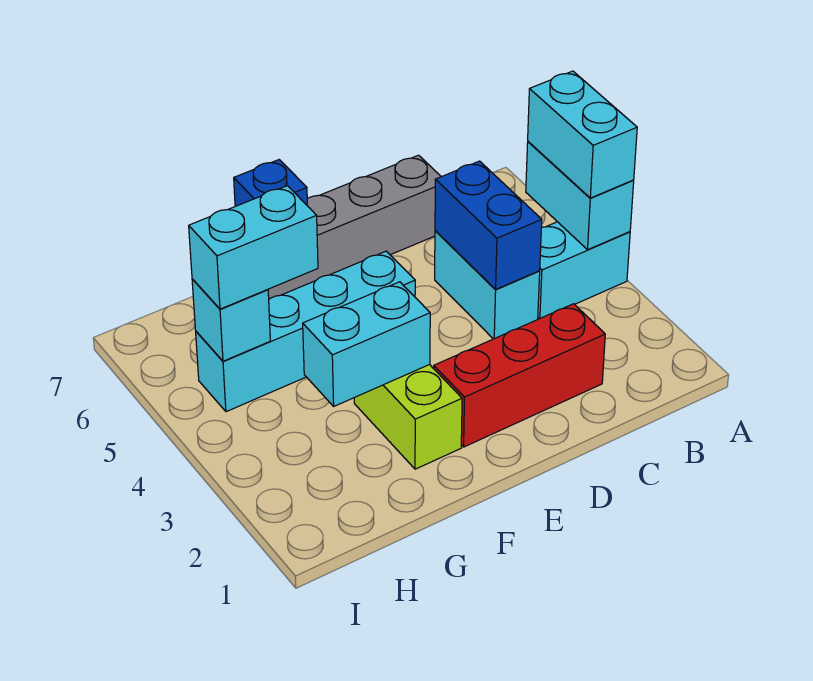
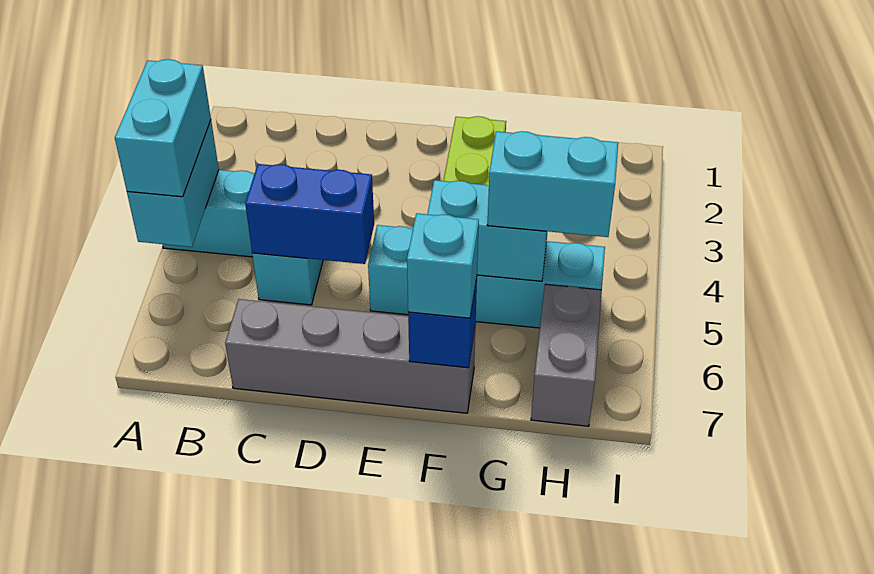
red brick C2:E2 level 1 -> none
blue brick C4:C5 level 2 -> blue brick C5:D5 level 2
cyan brick F3:G3 level 2 -> cyan brick F5:G5 level 2
cyan brick H5 level 2 -> cyan brick F7 level 3
none -> grey brick H6:H7 level 1

